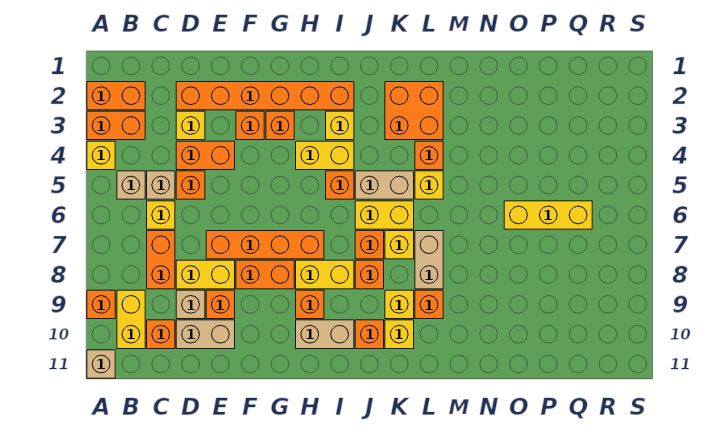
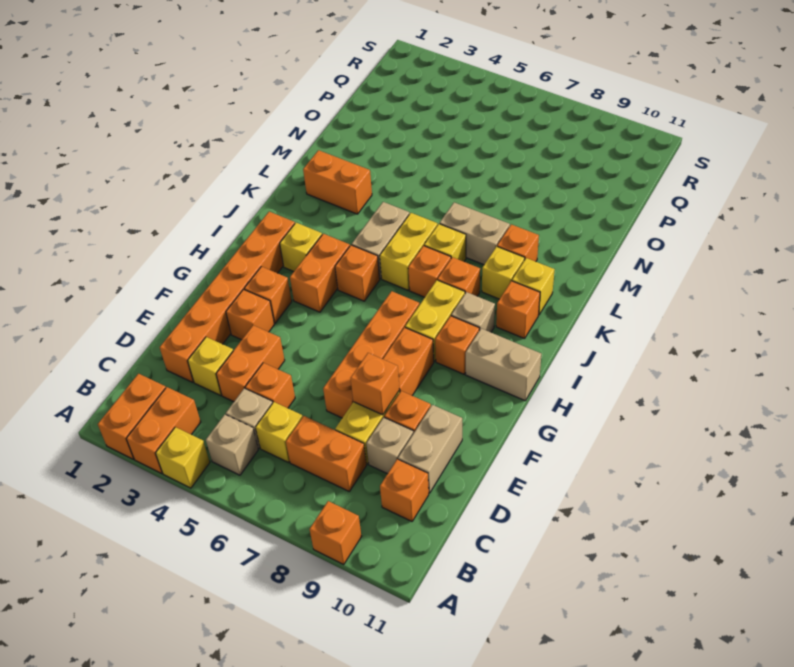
tan brick A11 level 1 -> tan brick I9 level 1
yellow brick B9:B10 level 1 -> none
yellow brick H4:I4 level 1 -> orange brick H4:I4 level 1
tan brick H10:I10 level 1 -> tan brick H10:H11 level 1
orange brick K2:L3 level 1 -> orange brick L2:L3 level 1
orange brick L4 level 1 -> orange brick E8 level 2
yellow brick L5 level 1 -> none
yellow brick O6:Q6 level 1 -> none

